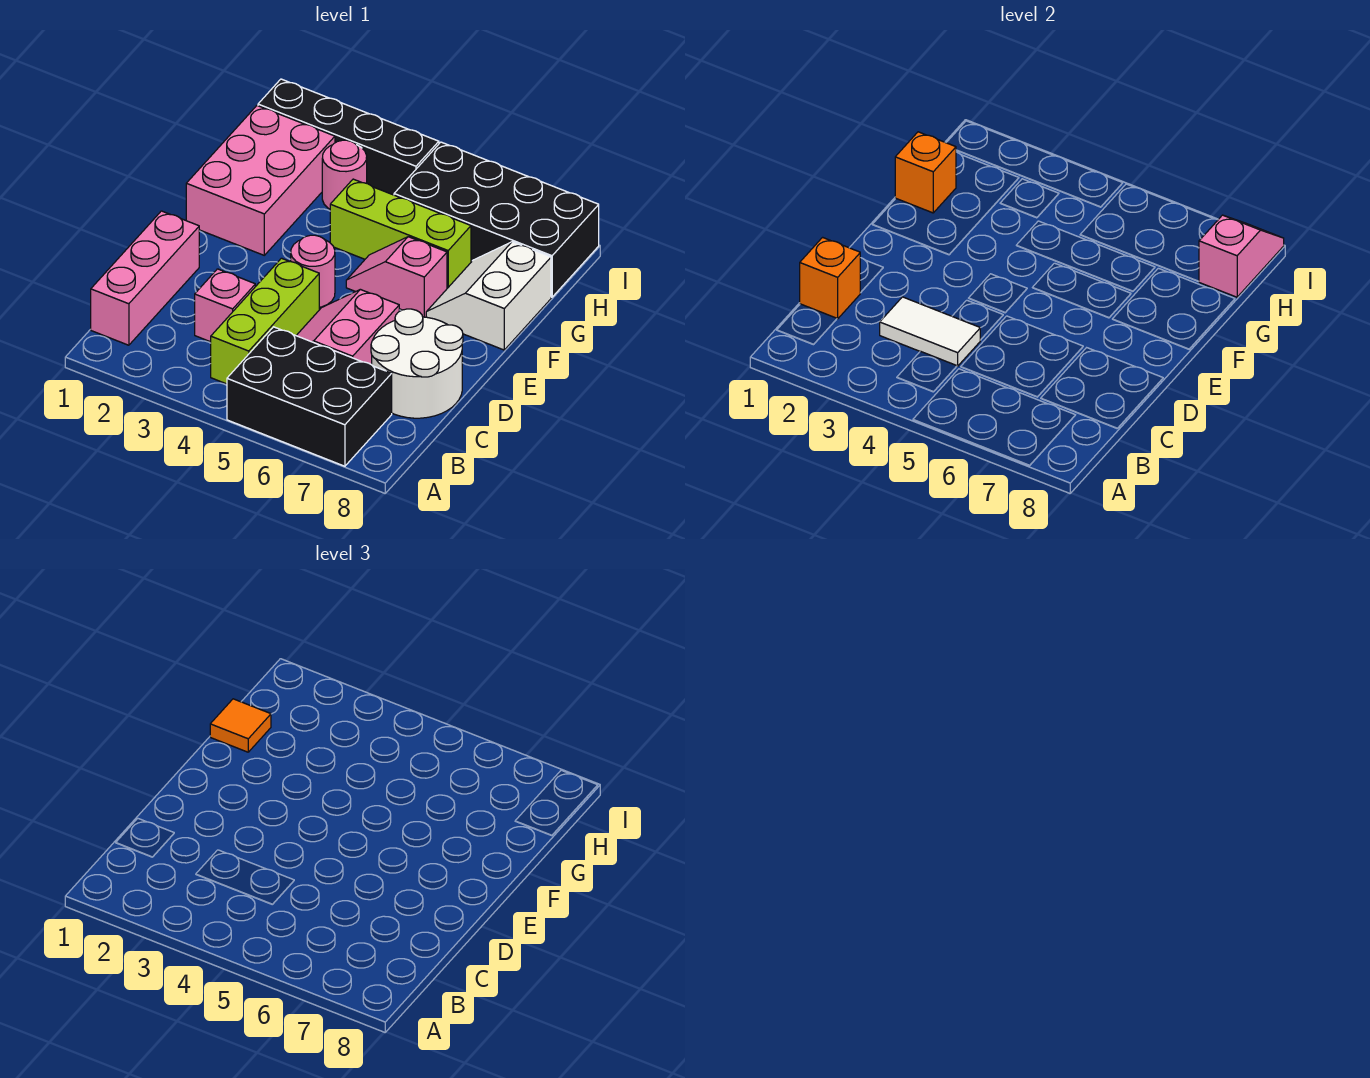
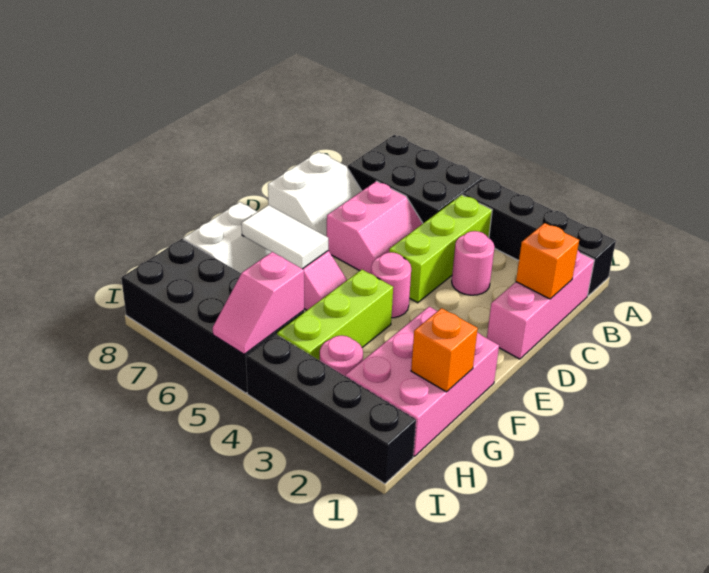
none -> black brick A1:A4 level 1
pink brick C3 level 1 -> pink round brick C3 level 1
white tile C3:C4 level 2 -> white tile F6:F7 level 2
white round brick C7:D8 level 1 -> white slope C7:D8 level 1 top 8
orange tile G1 level 3 -> none
lime brick G4:G6 level 1 -> lime brick F4:H4 level 1
pink slope H8:I8 level 2 top H -> pink slope H5:I5 level 2 top H

